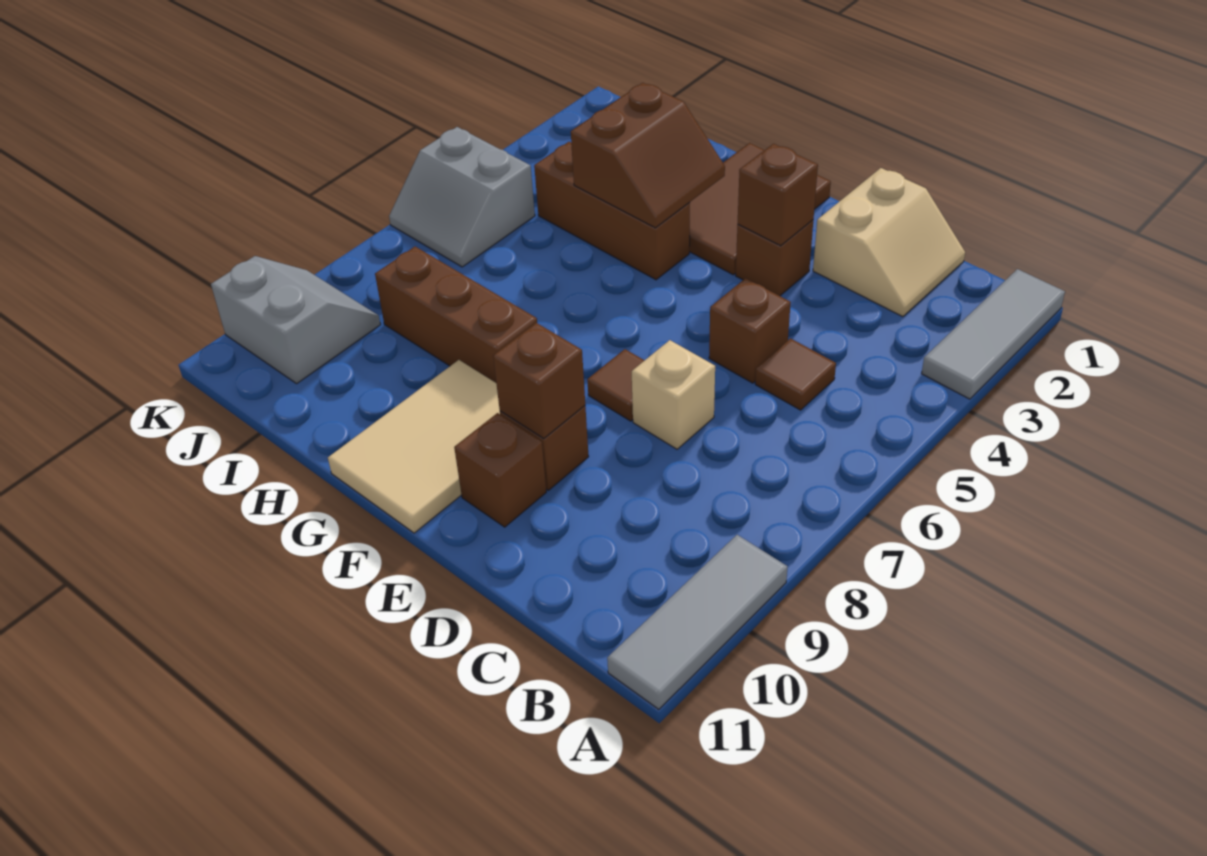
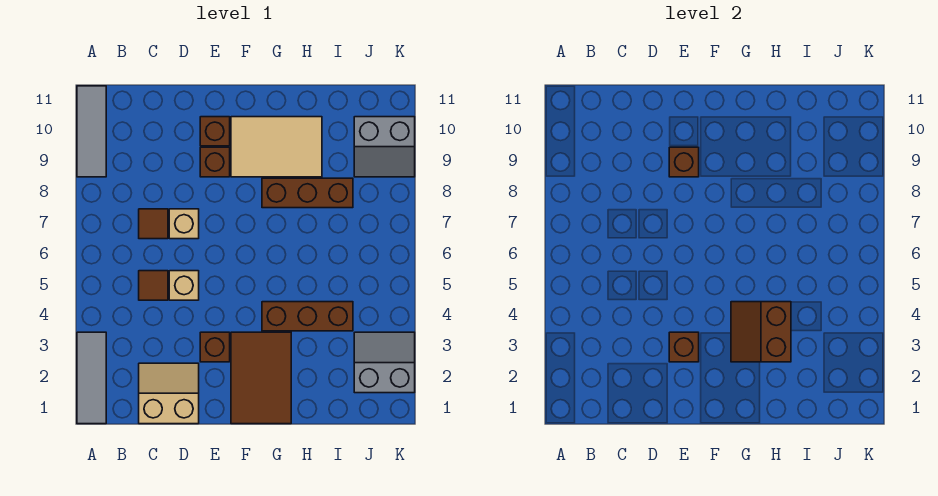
tan slope C1:D2 level 1 top D -> tan slope C1:D2 level 1 top 1
brown brick D5 level 1 -> tan brick D5 level 1
brown tile E7 level 1 -> brown tile C7 level 1
tan tile F9:G11 level 1 -> tan tile F9:H10 level 1
grey slope J5:K6 level 1 top 5 -> grey slope J2:K3 level 1 top 2

